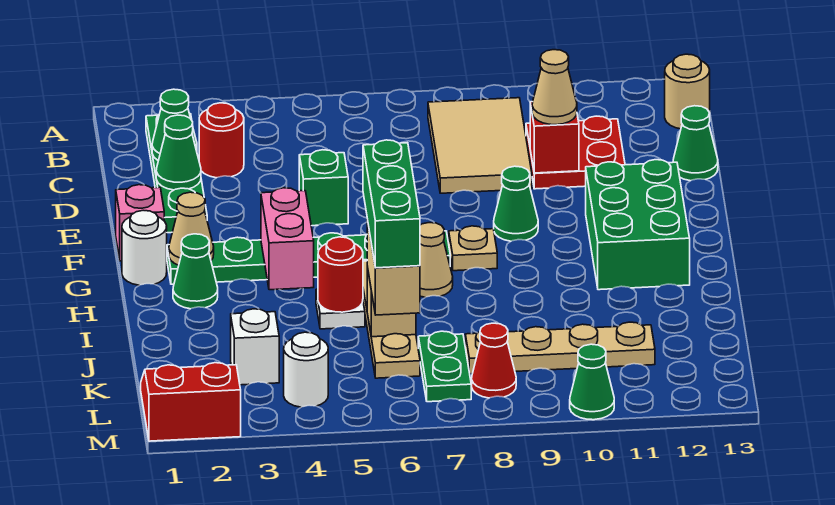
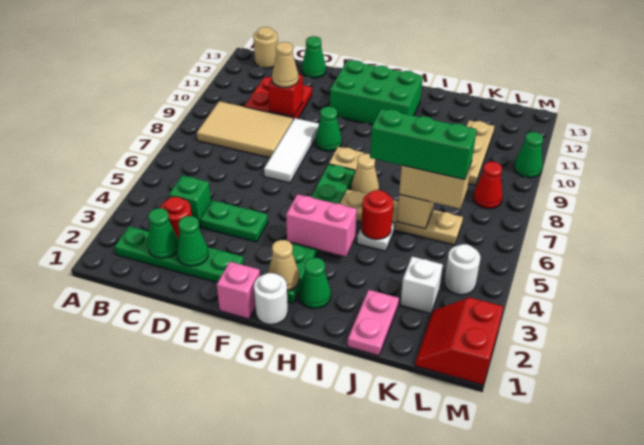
green brick E5 level 1 -> green brick C4 level 1
none -> white tile E7:E9 level 1
none -> pink plate J1:J2 level 1
green plate K7:L7 level 1 -> green plate D4:E4 level 1
tan plate K8:K11 level 1 -> tan plate K9:K11 level 1

